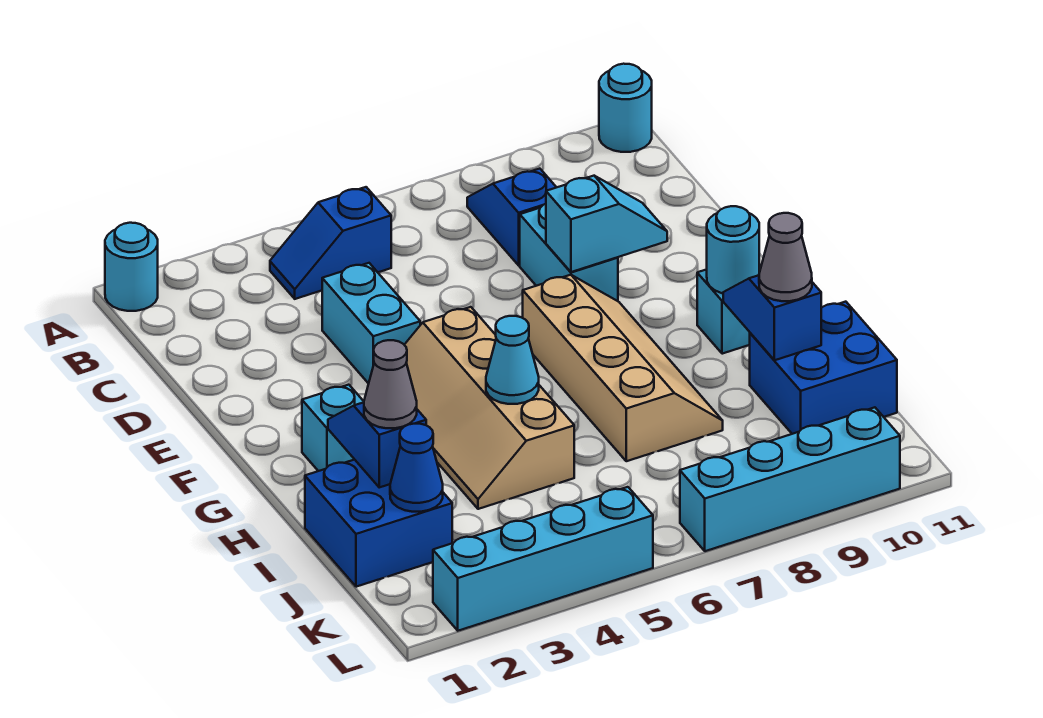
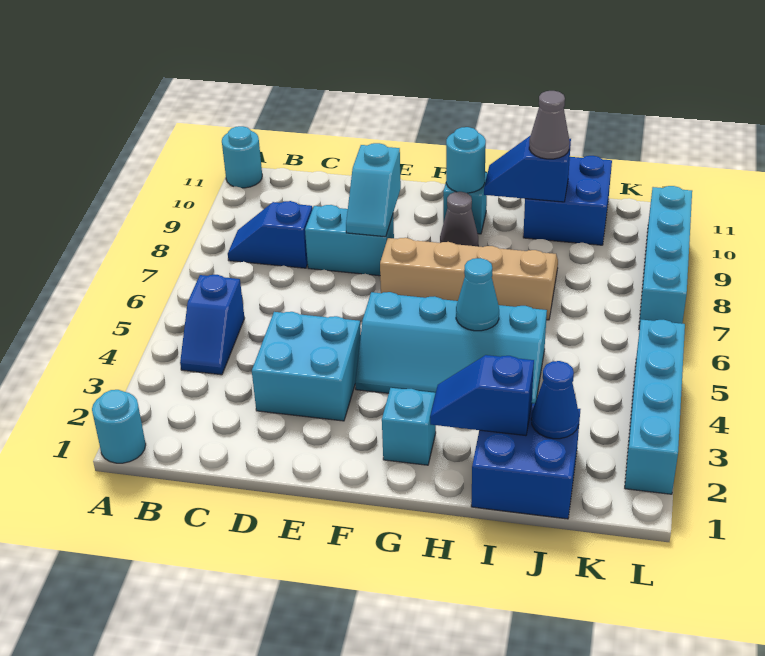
cyan brick D4:E4 level 1 -> cyan brick D3:E4 level 1
cyan slope E8:E9 level 2 top 8 -> cyan slope E8:E9 level 2 top 9
tan slope F4:I5 level 1 top 5 -> cyan slope F4:I5 level 1 top 5
grey cone I2 level 3 -> grey cone G9 level 1

